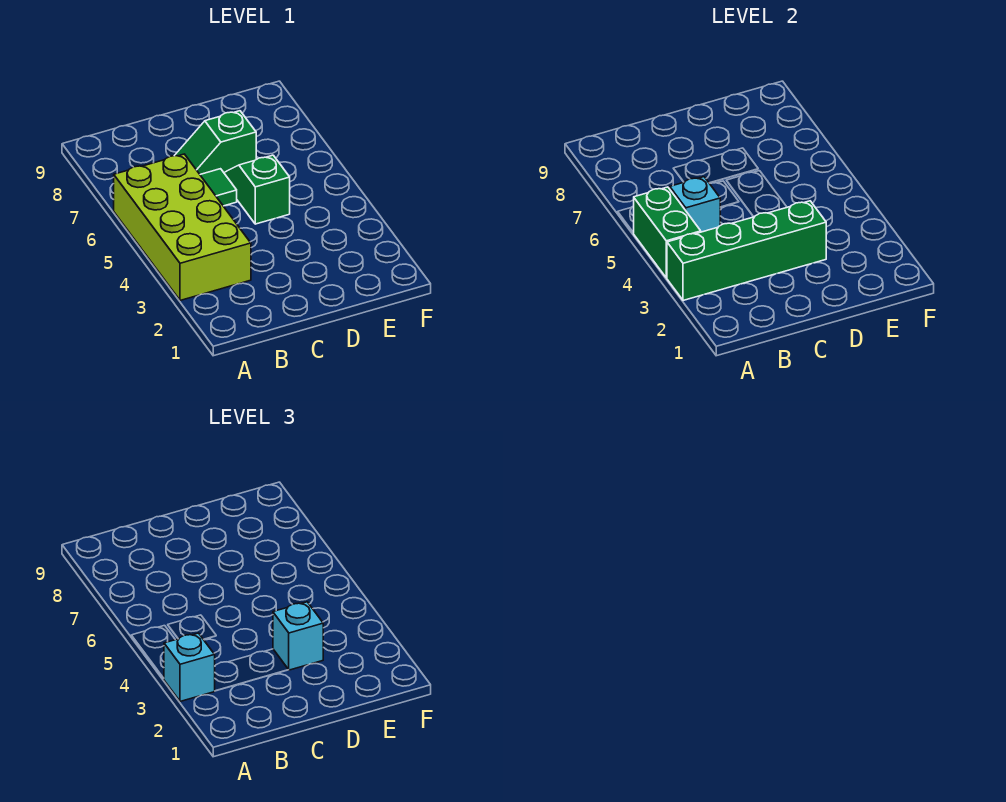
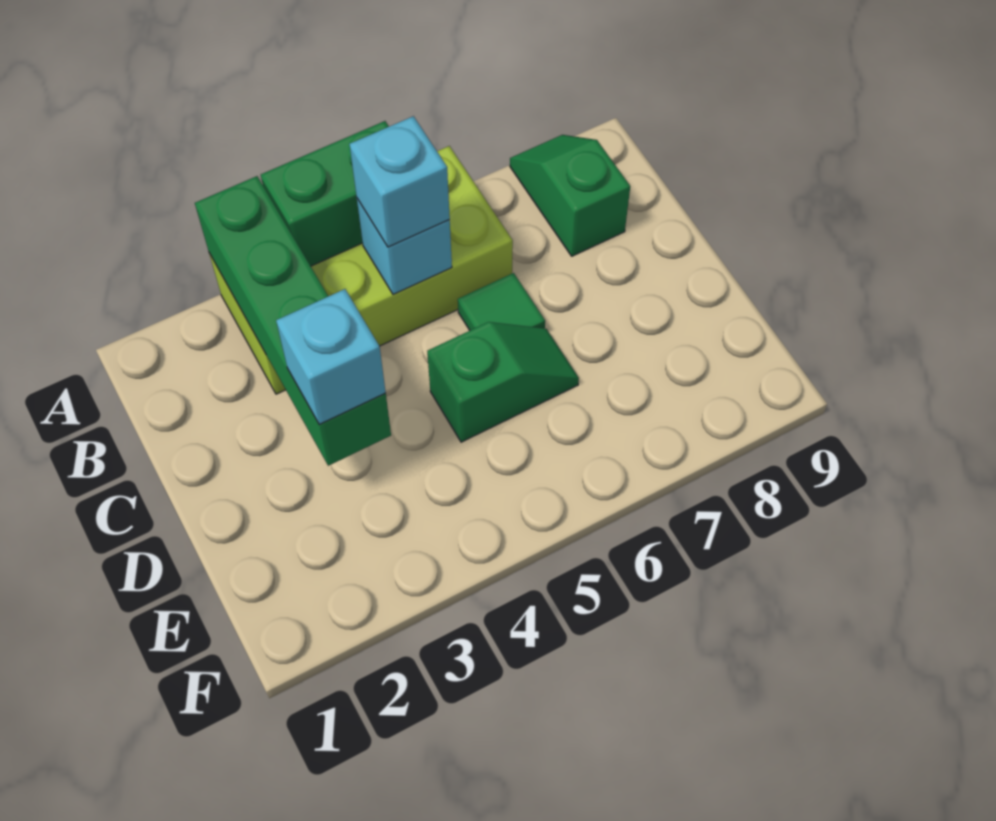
cyan brick A3 level 3 -> cyan brick B5 level 3
green slope C7:D7 level 1 top D -> green slope A8:B8 level 1 top B

